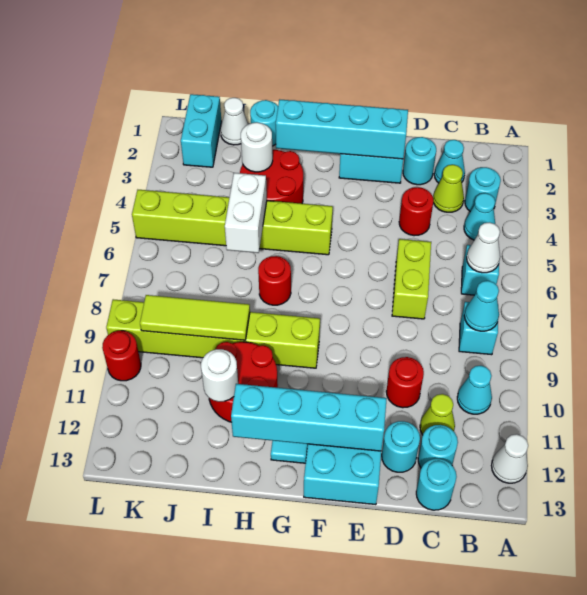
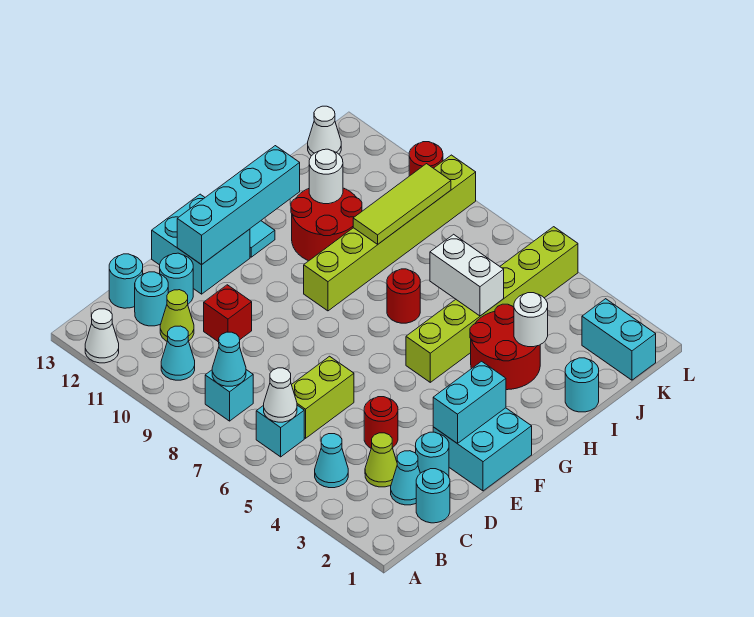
cyan round brick B3 level 1 -> cyan round brick C1 level 1
lime brick D6:D7 level 1 -> lime brick C6:D6 level 1
red round brick D10 level 1 -> red brick D10 level 1
cyan brick E2:H2 level 2 -> cyan brick E2:F2 level 2
white cone J1 level 1 -> white cone K13 level 1

